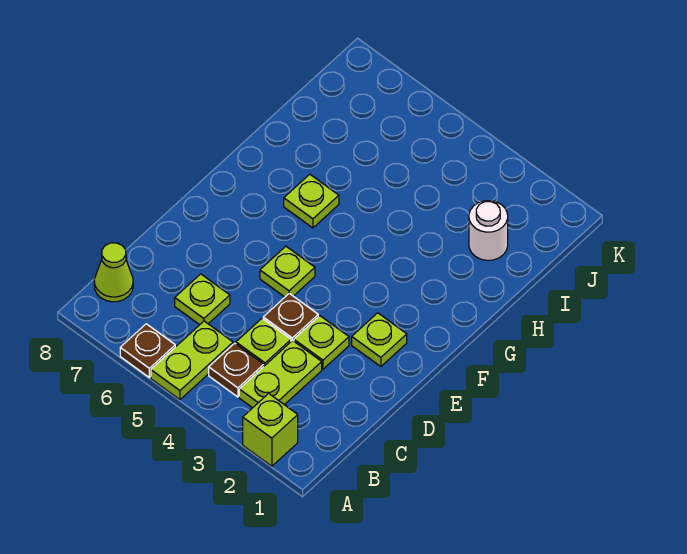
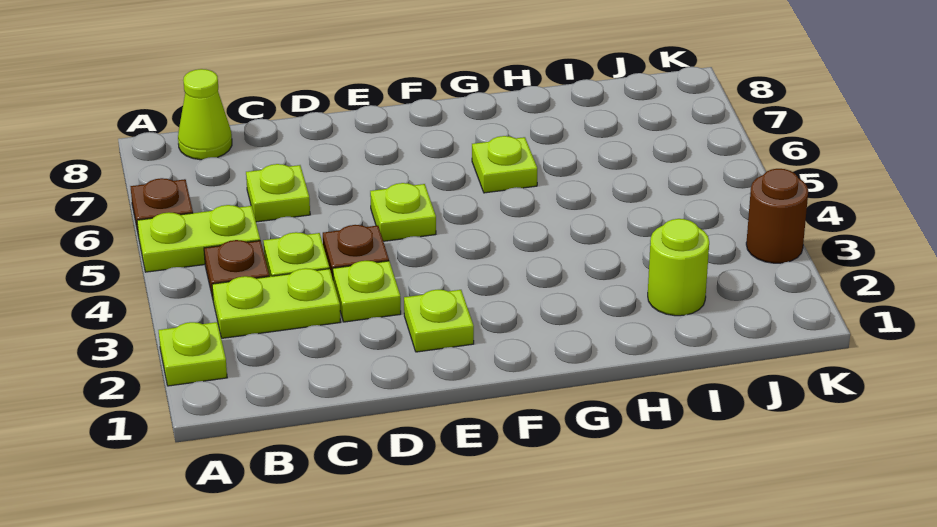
lime brick A2 level 1 -> lime plate A2 level 1
white round brick I2 level 1 -> lime round brick I2 level 1
none -> brown round brick K3 level 1

